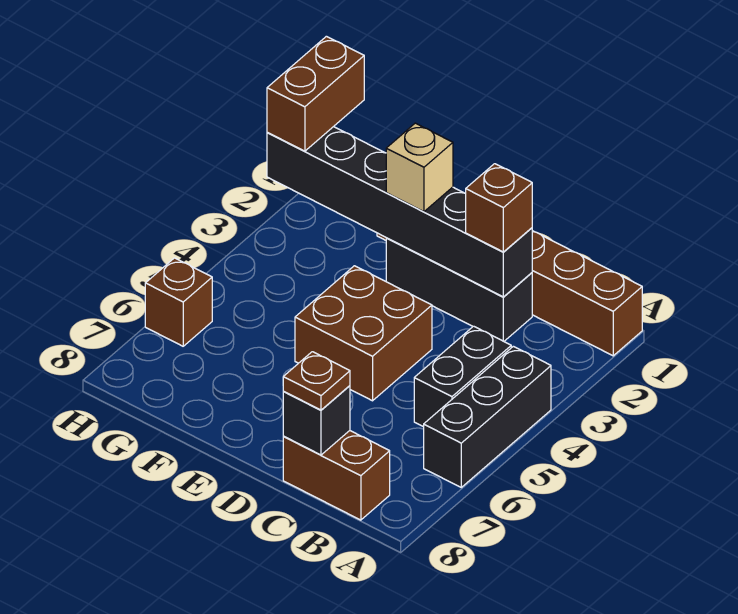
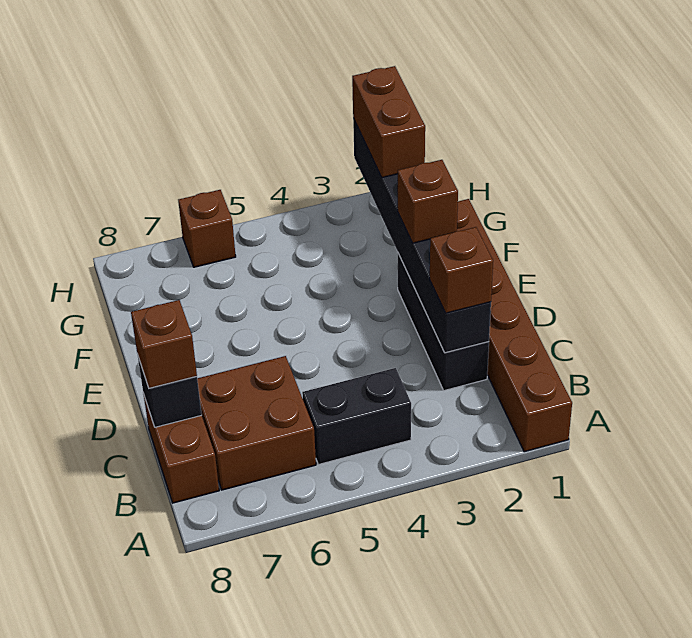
black brick A4:A6 level 1 -> none
brown plate C8 level 3 -> brown brick C8 level 3
brown brick D4:E5 level 1 -> brown brick B6:C7 level 1
tan brick E2 level 3 -> brown brick E2 level 3
brown brick H1:H2 level 3 -> brown brick G2:H2 level 3

